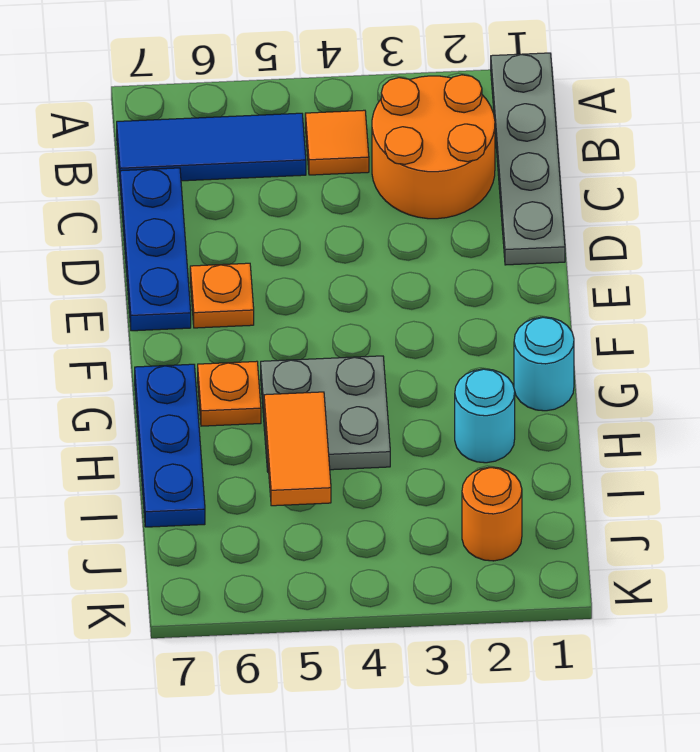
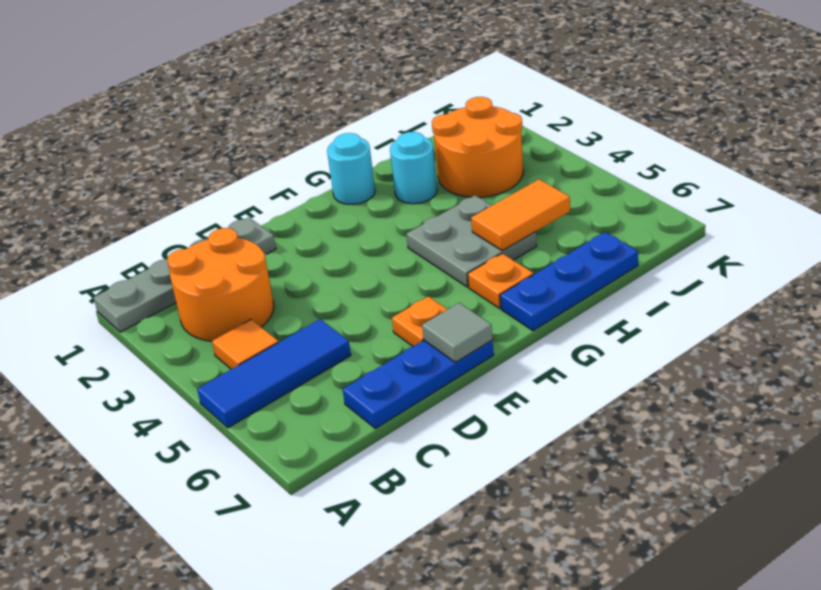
blue tile B5:B7 level 1 -> blue tile A5:C5 level 1
none -> grey tile E7 level 2
orange round brick J2 level 1 -> orange round brick I2:J3 level 1

